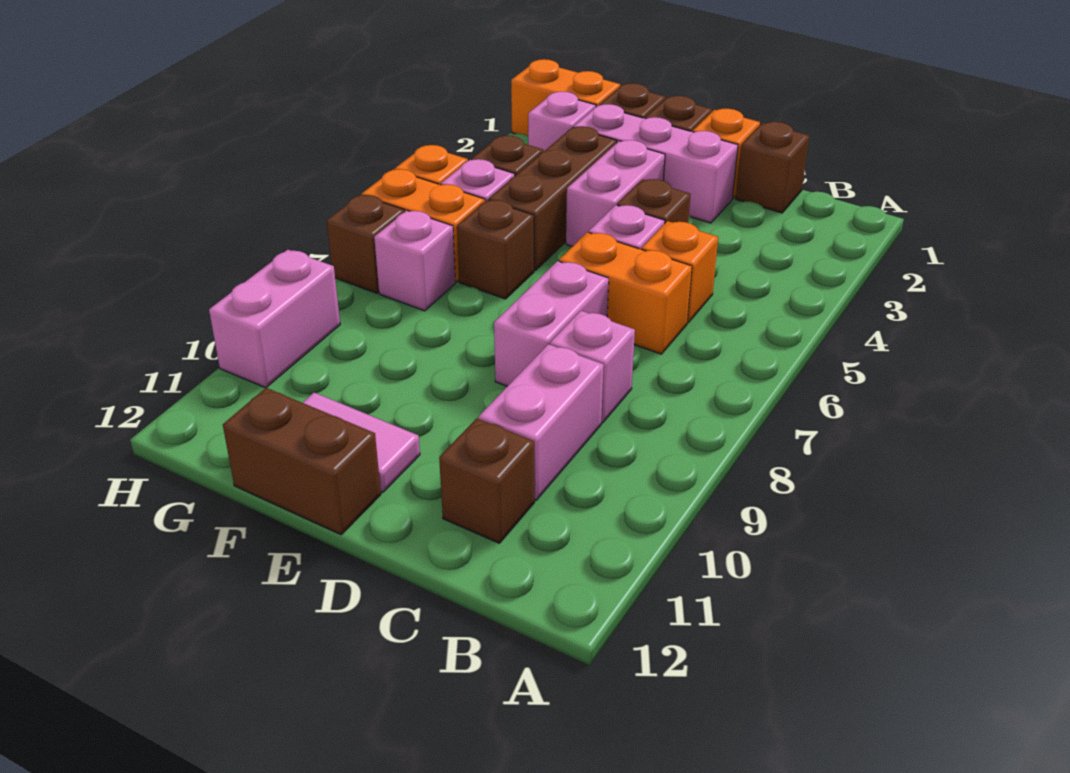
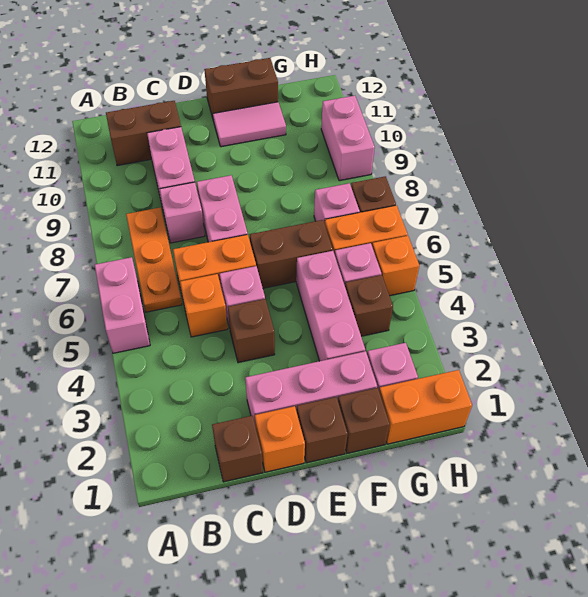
none -> orange plate B6:B8 level 1
brown brick C11 level 1 -> brown brick B11:C11 level 1
pink brick E3:E4 level 1 -> pink brick A5:A6 level 1
brown brick F3:F5 level 1 -> pink brick F3:F5 level 1
brown brick F6 level 1 -> brown brick E6:F6 level 1

